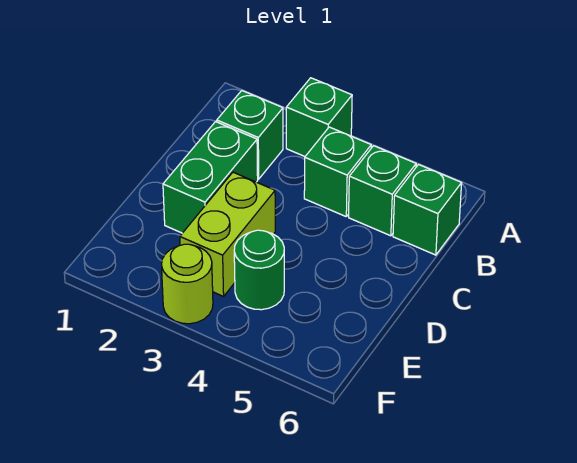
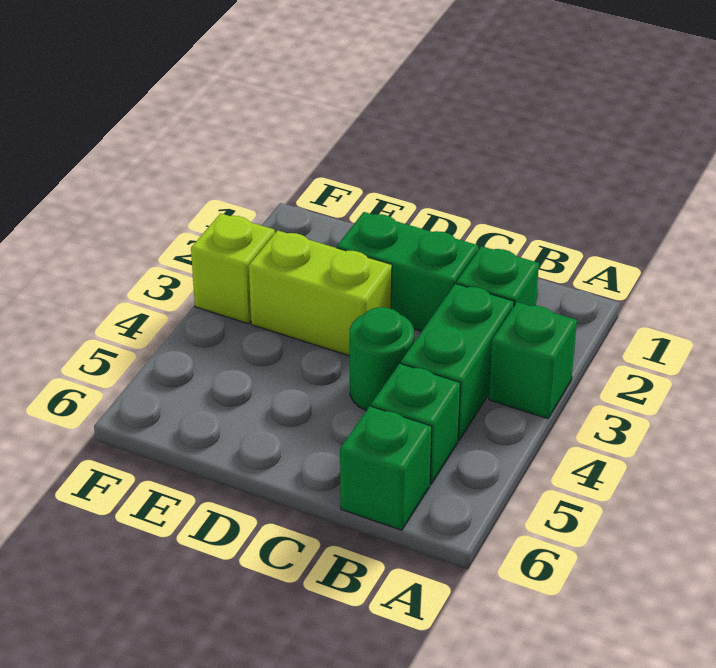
green brick B4 level 1 -> green brick B3:B4 level 1
green round brick E4 level 1 -> green round brick C4 level 1
lime round brick F3 level 1 -> lime brick F3 level 1

